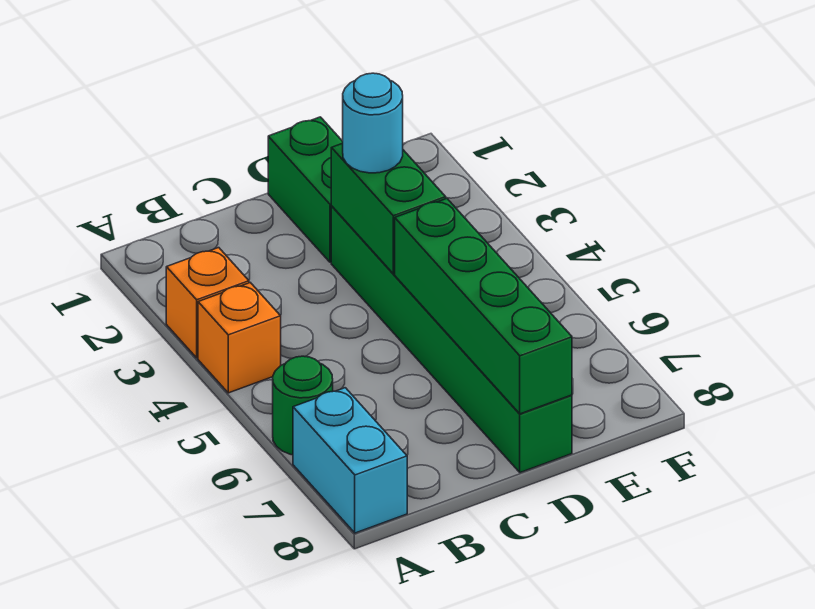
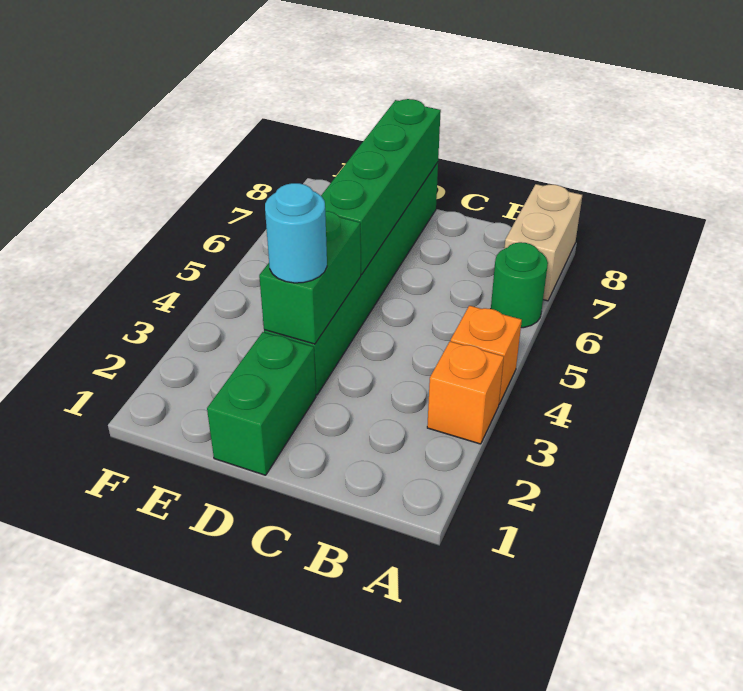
cyan brick A7:A8 level 1 -> tan brick A7:A8 level 1

